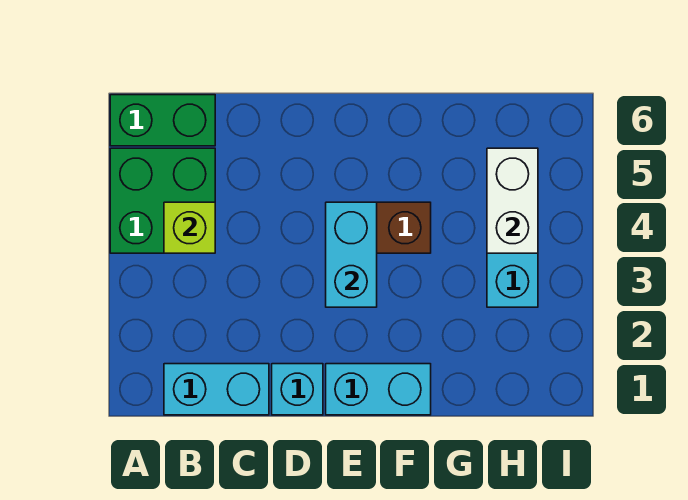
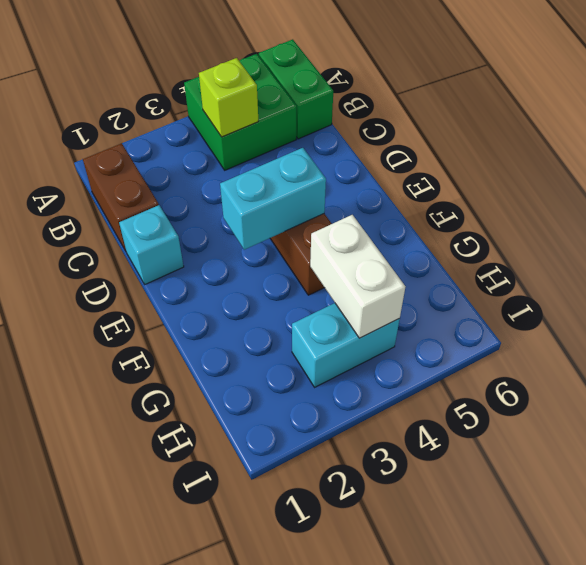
cyan brick B1:C1 level 1 -> brown brick B1:C1 level 1
cyan brick E1:F1 level 1 -> none
white brick H4:H5 level 2 -> white brick G4:H4 level 2

